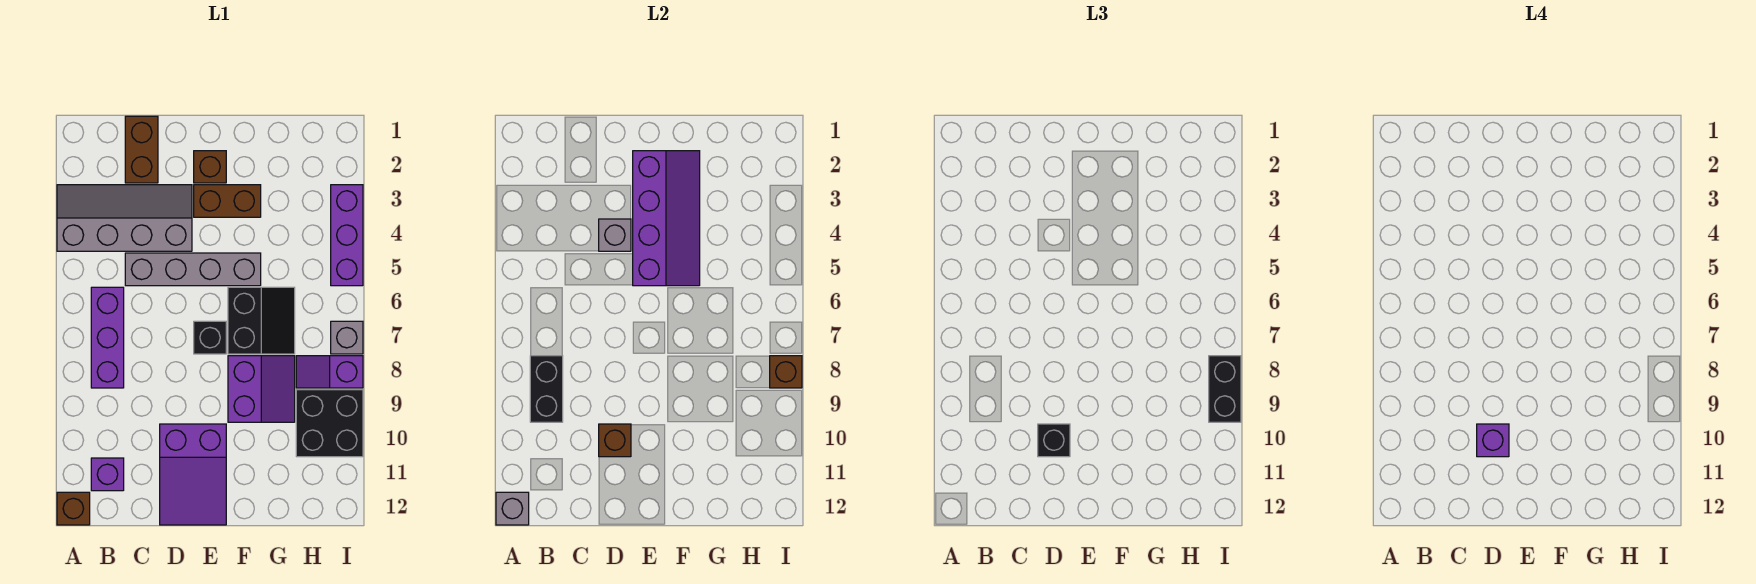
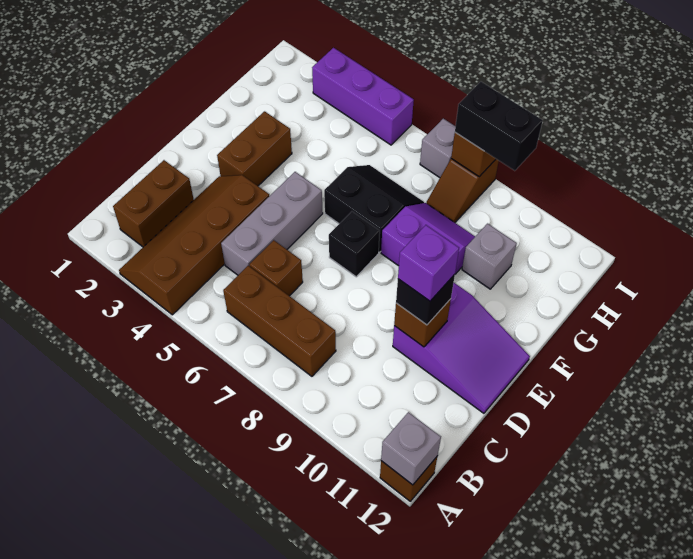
grey slope A3:D4 level 1 top 4 -> brown slope A3:D4 level 1 top 4
purple brick B6:B8 level 1 -> brown brick B6:B8 level 1
black brick B8:B9 level 2 -> none
purple brick B11 level 1 -> none
brown brick C1:C2 level 1 -> brown brick B2:C2 level 1
grey brick C5:F5 level 1 -> grey brick C5:E5 level 1
grey brick D4 level 2 -> grey brick G10 level 1
brown brick E2 level 1 -> brown brick C6 level 1
purple slope E2:F5 level 2 top E -> none
purple slope H8:I8 level 1 top I -> brown slope H8:I8 level 1 top I
black brick H9:I10 level 1 -> none

